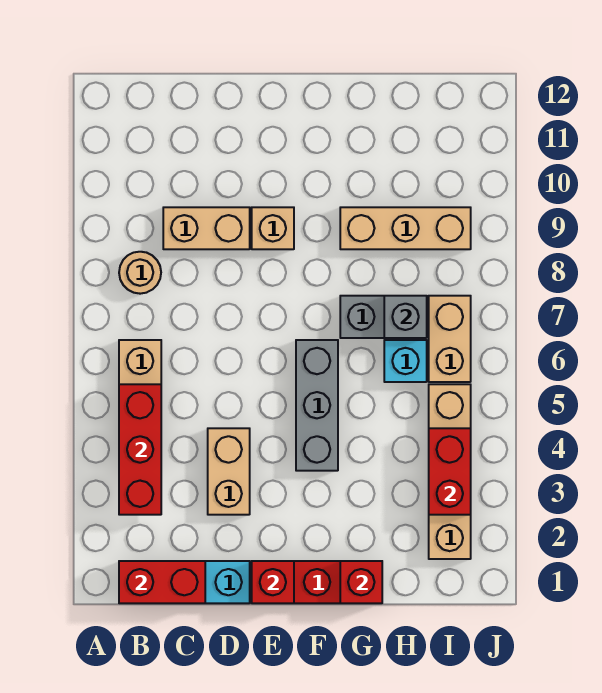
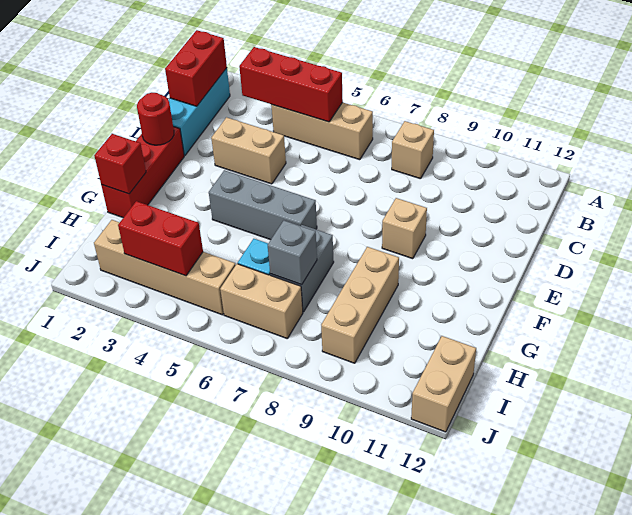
tan round brick B8 level 1 -> tan brick B8 level 1
tan brick C9:D9 level 1 -> tan brick I12:J12 level 1
red brick E1 level 2 -> red round brick E1 level 2

